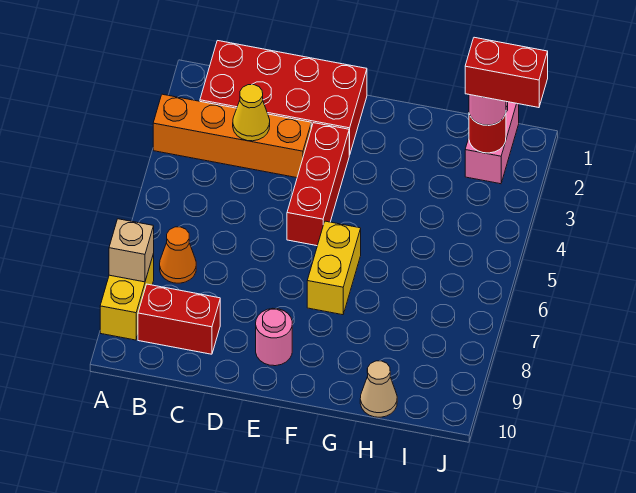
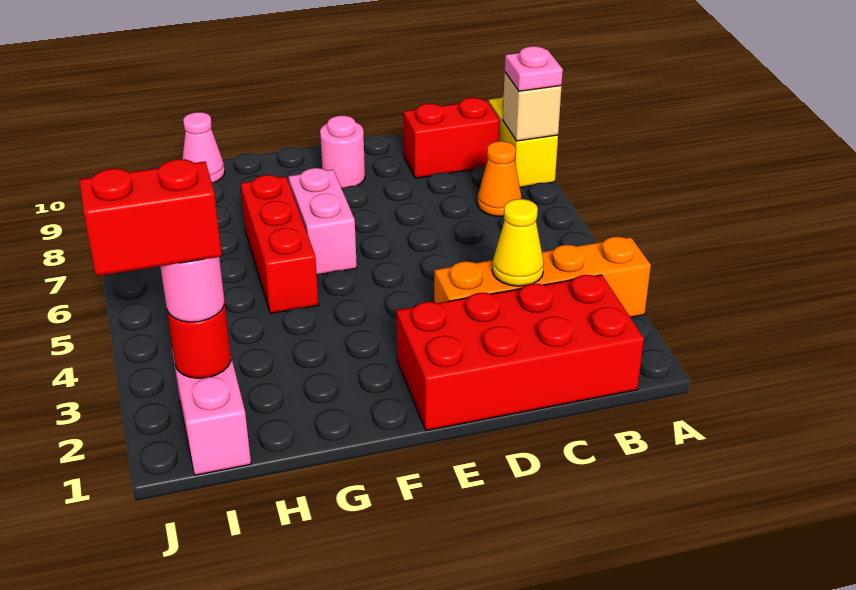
none -> pink plate A8 level 3
red brick E3:E5 level 1 -> red brick G5:G7 level 1
yellow brick F6:F7 level 1 -> pink brick F6:F7 level 1
tan cone H10 level 1 -> pink cone H10 level 1

